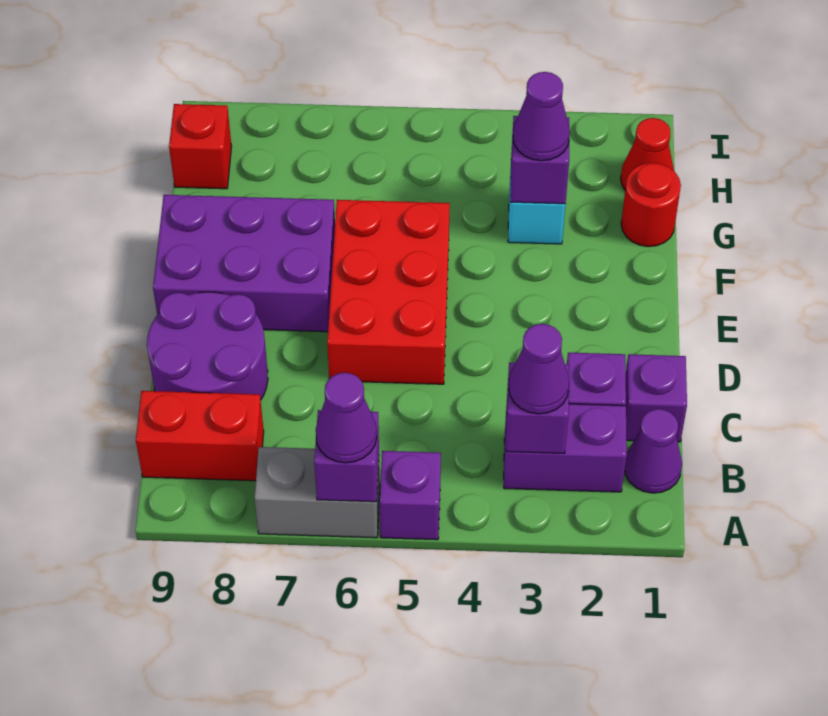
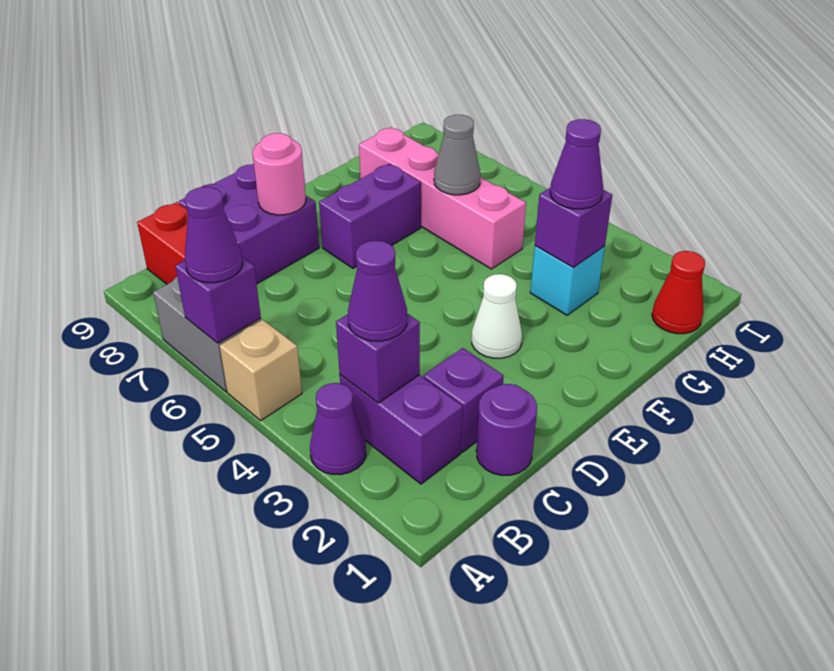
purple brick A5 level 1 -> tan brick A5 level 1
purple cone B1 level 1 -> purple cone A3 level 1
purple brick C1 level 1 -> purple round brick C1 level 1
purple round brick C8:D9 level 1 -> purple brick C8:D9 level 1
red brick D5:F6 level 1 -> none
none -> pink round brick D8 level 2
none -> white cone E3 level 1
purple brick E7:F9 level 1 -> purple brick E7:F7 level 1
red round brick G1 level 1 -> none
none -> pink brick G5:G8 level 1
none -> grey cone G6 level 2
red brick H9 level 1 -> none

